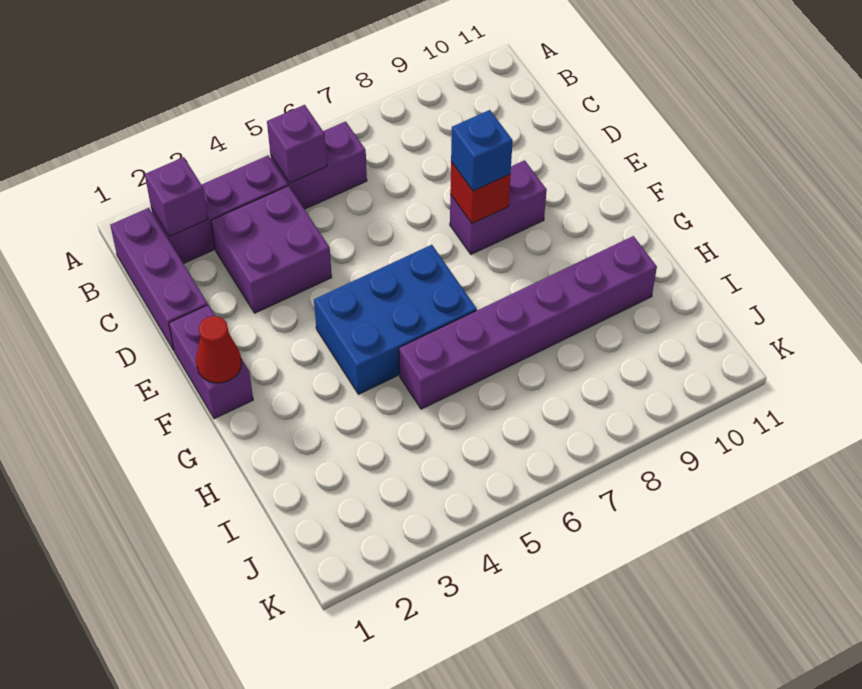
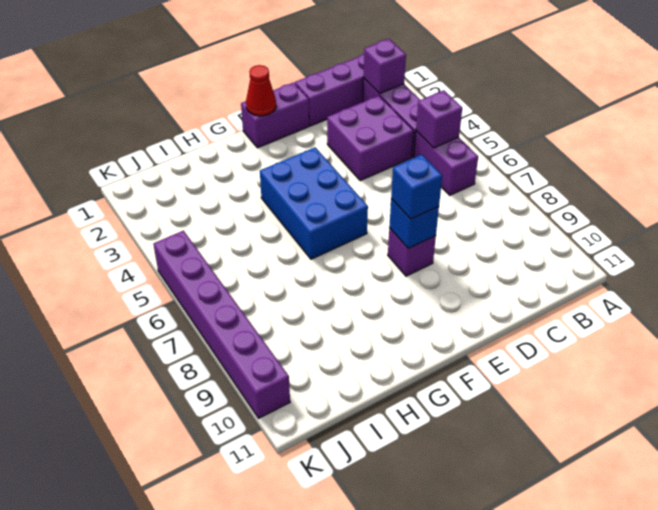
purple brick E8:E9 level 1 -> purple brick E8 level 1
red brick E8 level 2 -> blue brick E8 level 2
purple brick H5:H10 level 1 -> purple brick K5:K10 level 1

